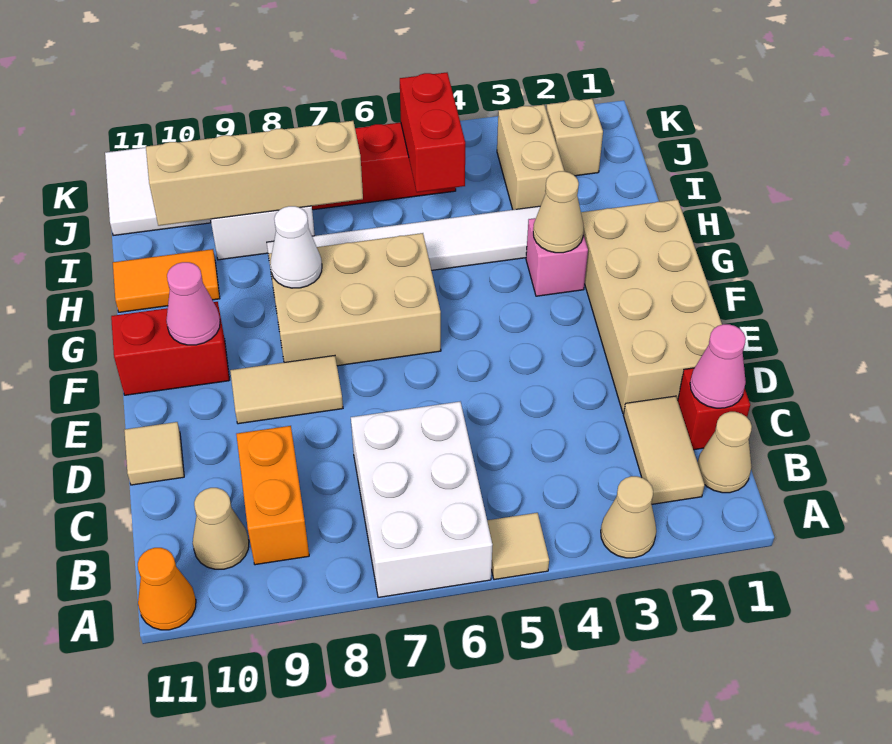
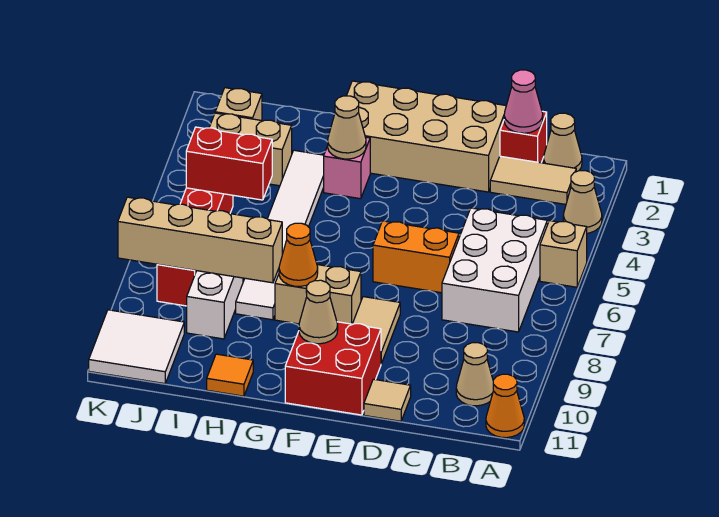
tan tile A5 level 1 -> tan brick A5 level 1
white brick A6:C7 level 1 -> white brick B5:C7 level 1
orange brick B9:C9 level 1 -> orange brick D6:E6 level 1
tan brick F6:G8 level 1 -> tan brick F8:G8 level 1
red brick F10:F11 level 1 -> red brick E10:F11 level 1
pink cone F10 level 2 -> tan cone F10 level 2
white cone G8 level 2 -> orange cone G8 level 2
orange tile H10:H11 level 1 -> orange tile H11 level 1
tan brick I7:I10 level 2 -> tan brick H8:K8 level 2

